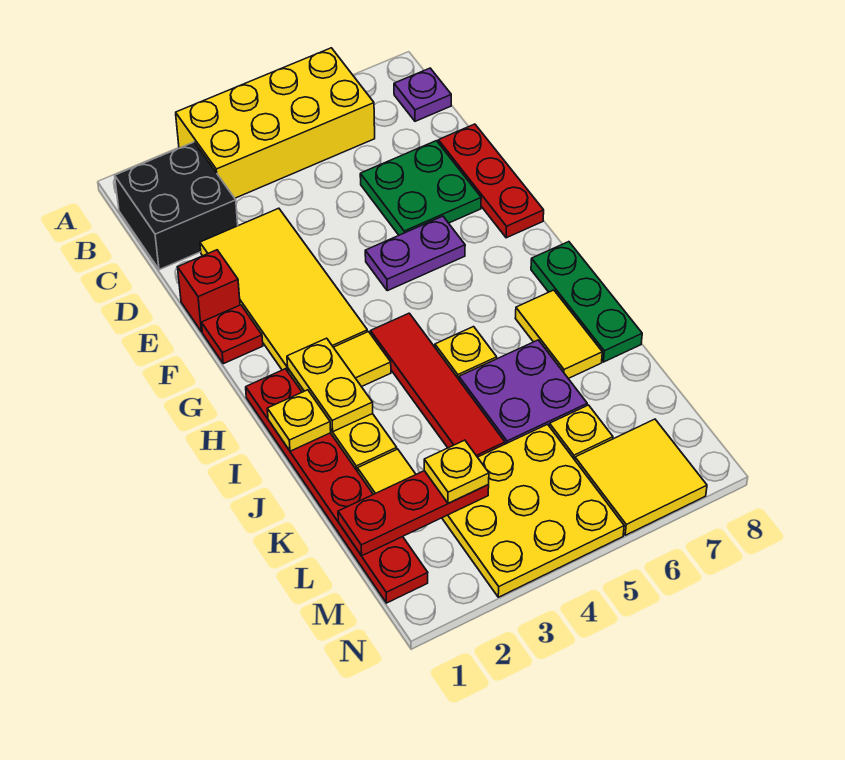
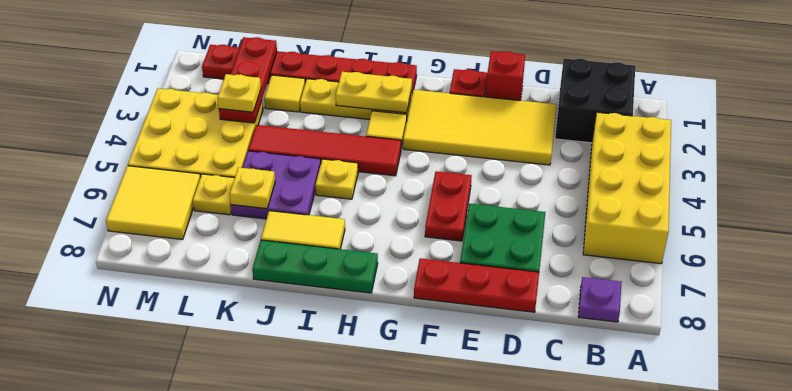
purple plate F5:F6 level 1 -> red plate F5:F6 level 1
yellow plate I1 level 2 -> yellow plate K6 level 2

